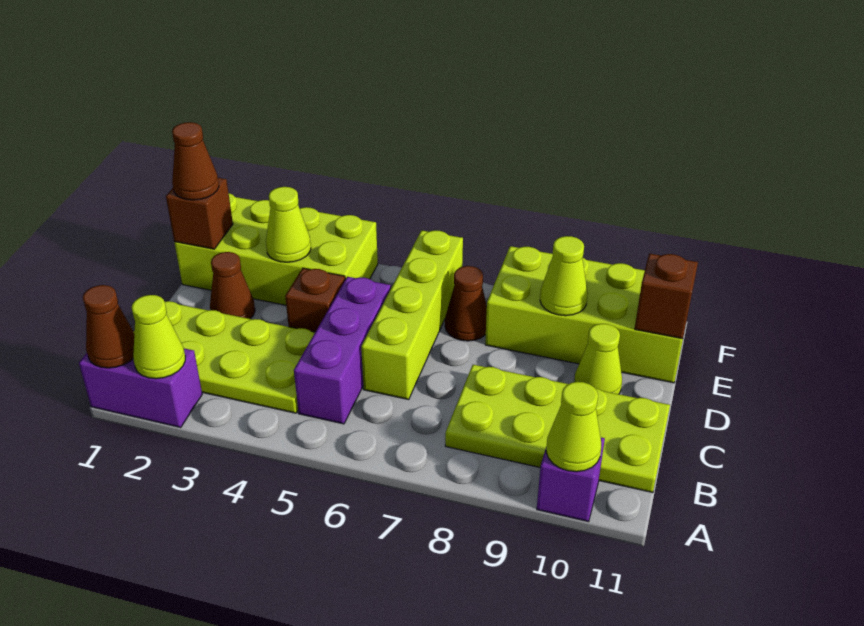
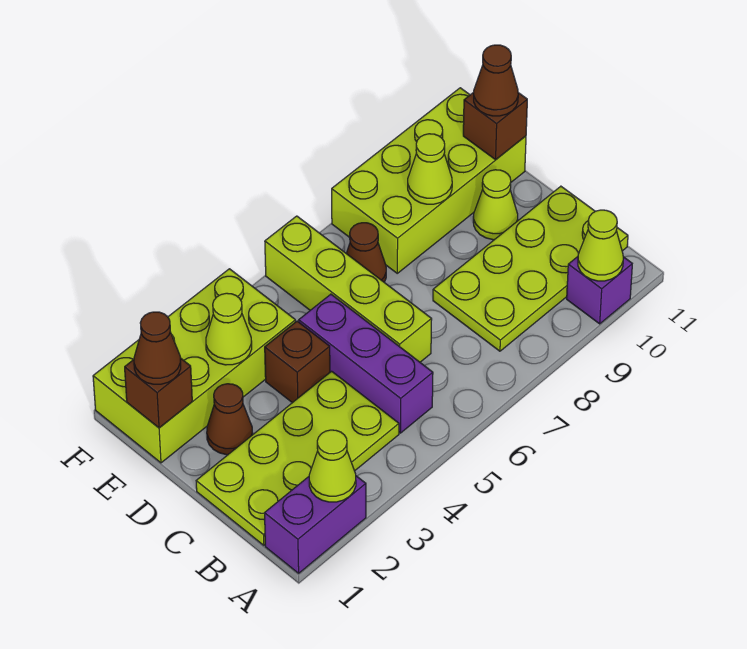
brown cone A1 level 2 -> brown cone E11 level 3

